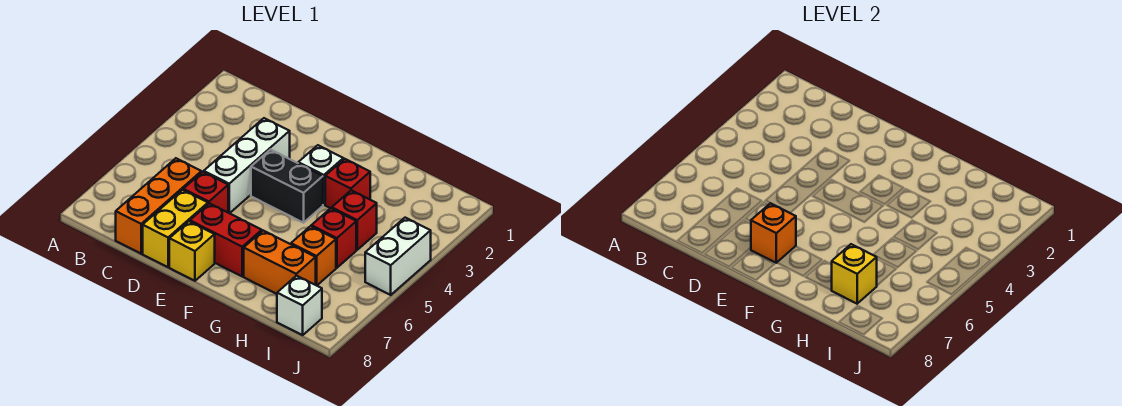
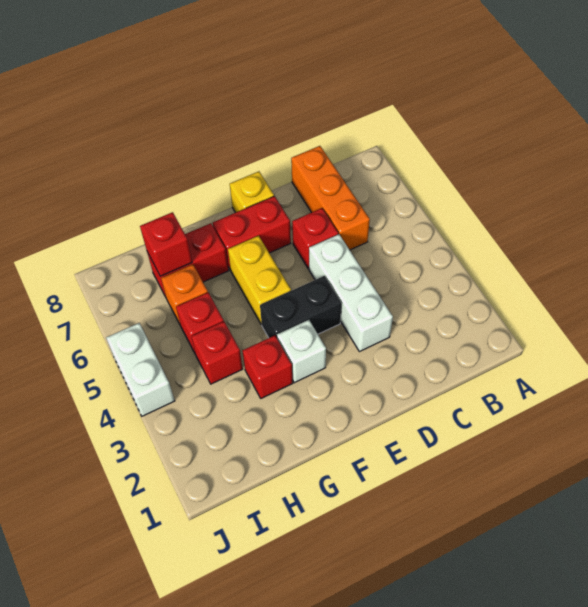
yellow brick D7:D8 level 1 -> yellow brick F5:F6 level 1
orange brick E7 level 2 -> none
orange brick G7:H7 level 1 -> red brick G7:H7 level 1
yellow brick H7 level 2 -> red brick H7 level 2
white brick I8 level 1 -> none

